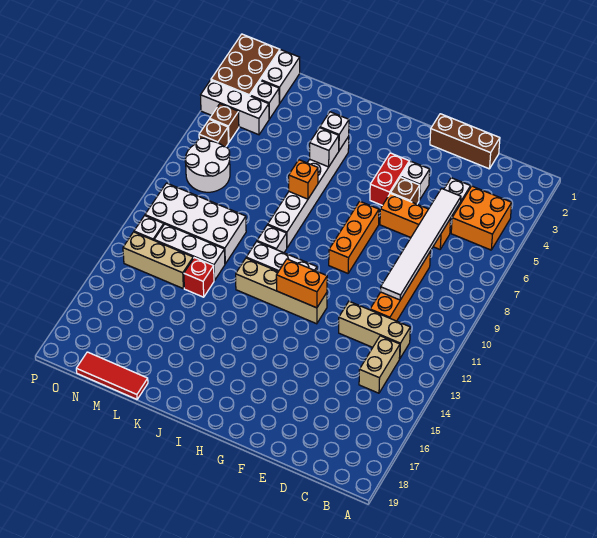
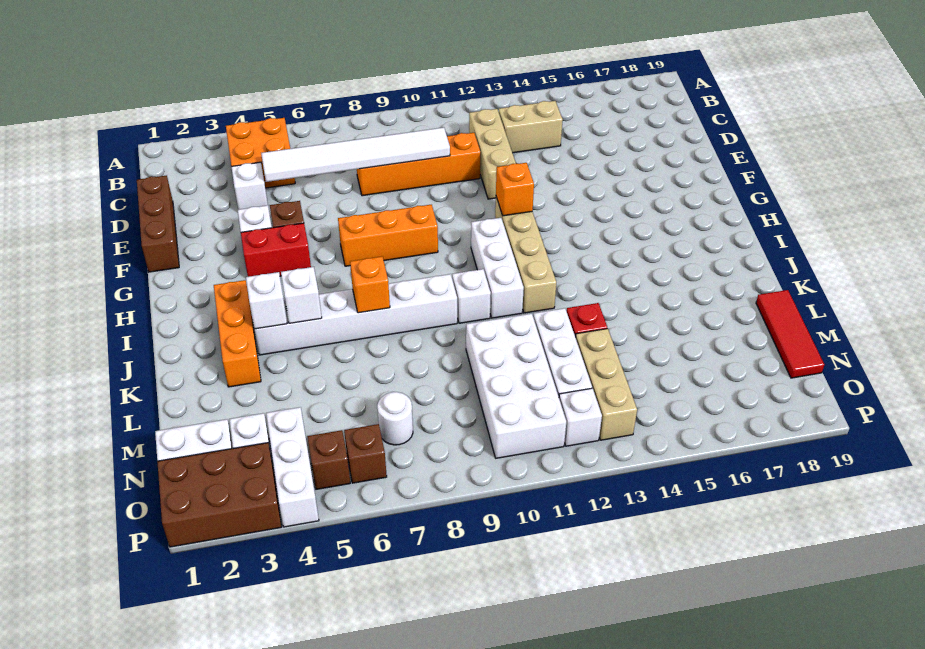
orange brick D6:F6 level 1 -> orange brick I3:K3 level 1
orange brick G12:H12 level 2 -> orange brick G12 level 2
white round brick N7:O8 level 1 -> white round brick N7 level 1

